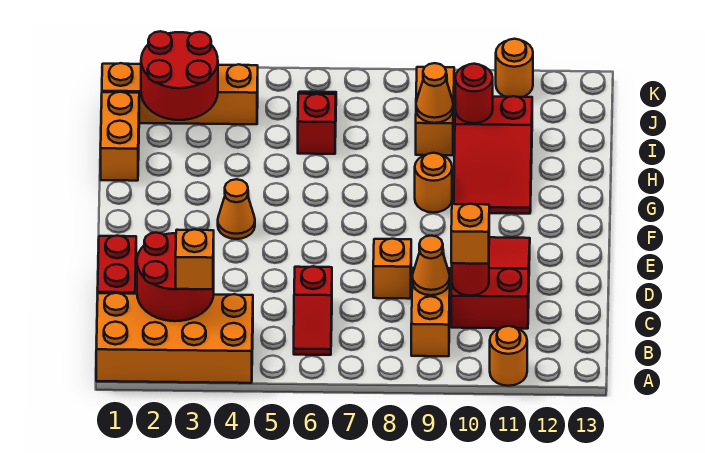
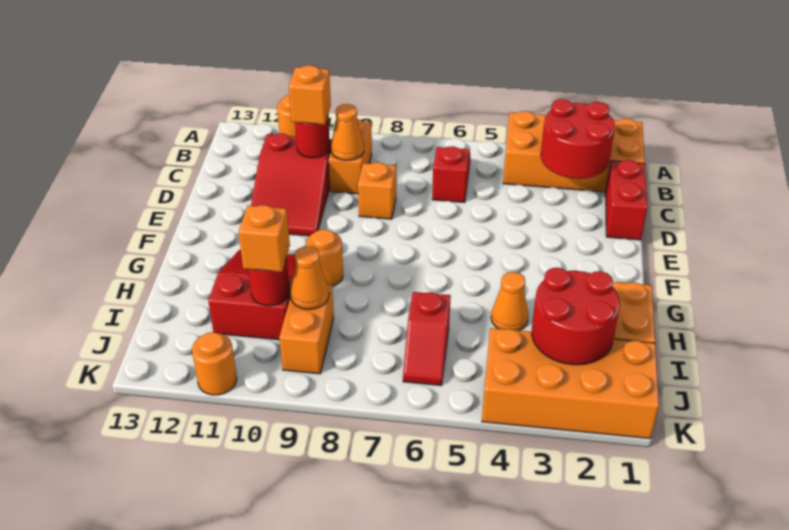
orange brick B3 level 3 -> orange brick I10 level 3
orange cone F4 level 1 -> orange cone H4 level 1
orange brick J1:J4 level 1 -> orange brick J1:K4 level 1

